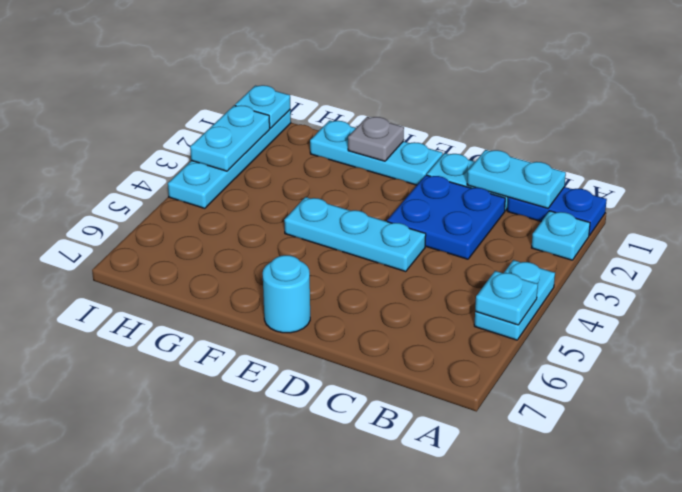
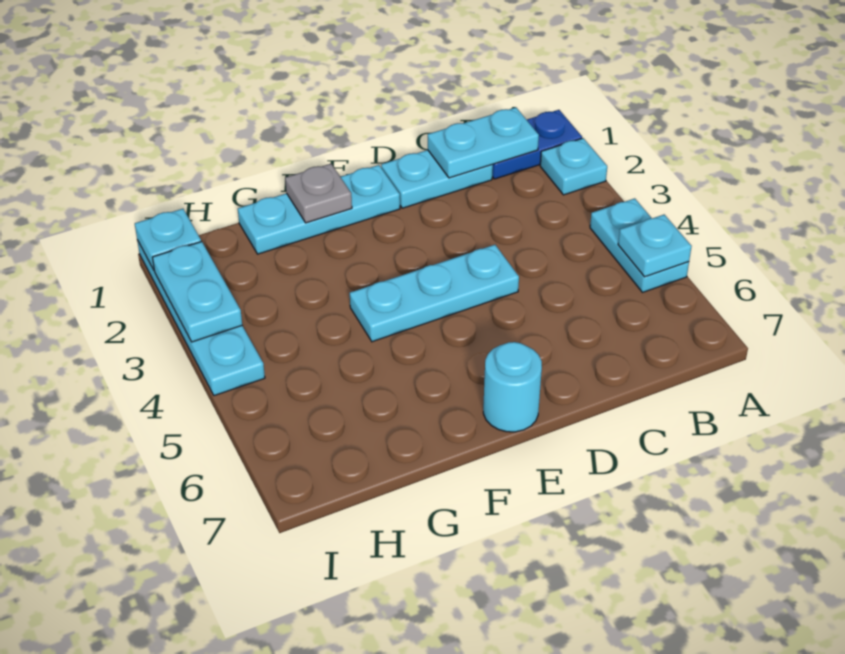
blue plate C2:D3 level 1 -> none

